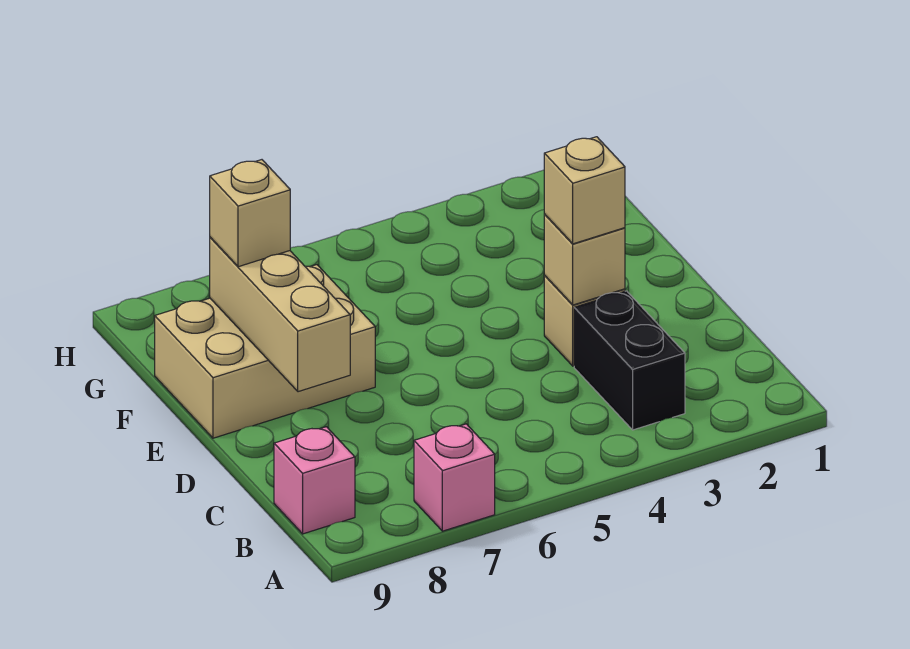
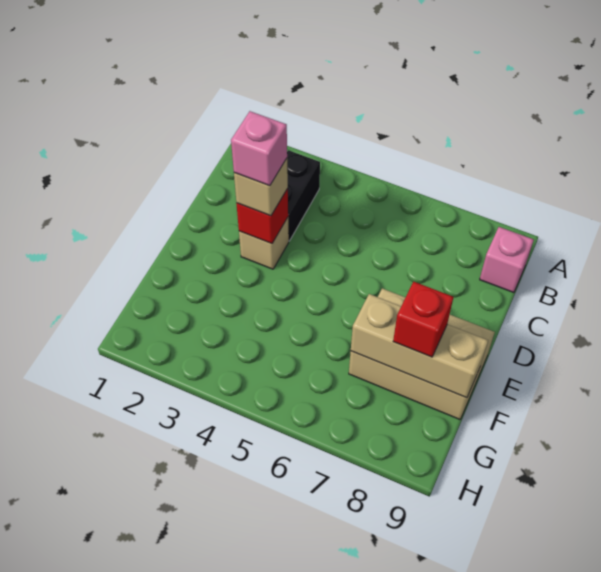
pink brick A7 level 1 -> pink brick D3 level 4
tan brick D3 level 2 -> red brick D3 level 2
tan brick D8:F8 level 2 -> tan brick F7:F9 level 2
tan brick F8 level 3 -> red brick F8 level 3

